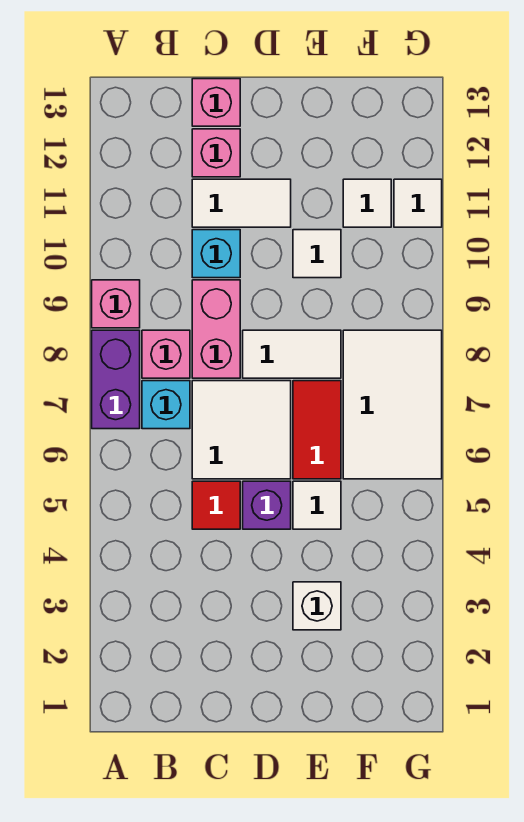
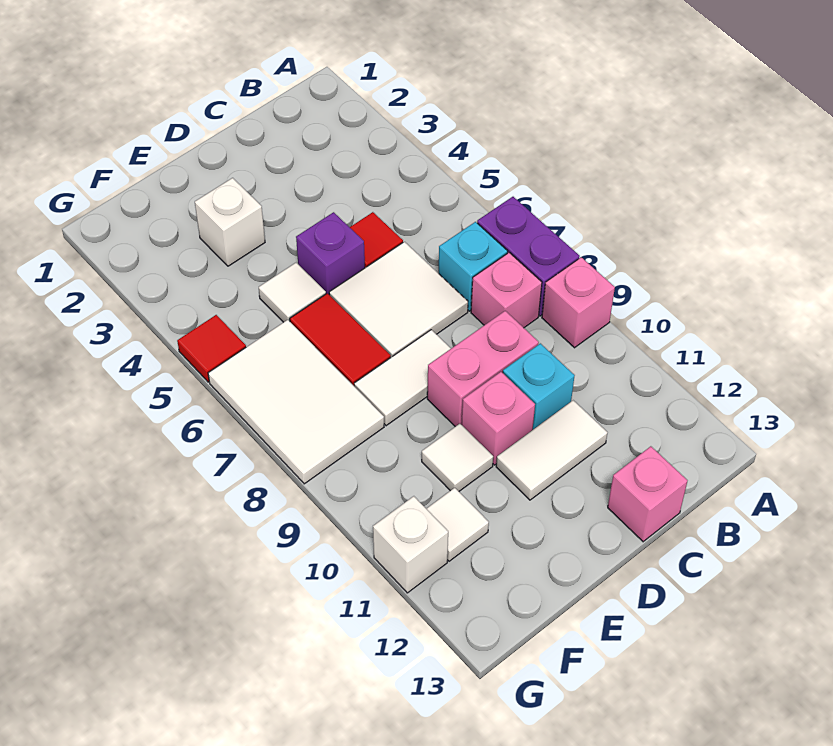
pink brick C8:C9 level 1 -> pink brick C9:D9 level 1
pink brick C12 level 1 -> pink brick D10 level 1
none -> red tile G5 level 1
white tile G11 level 1 -> white brick G11 level 1

